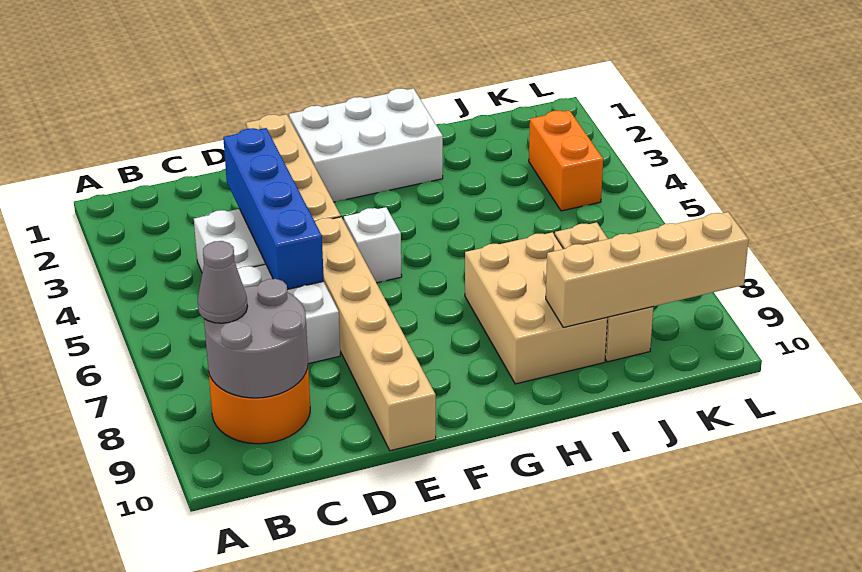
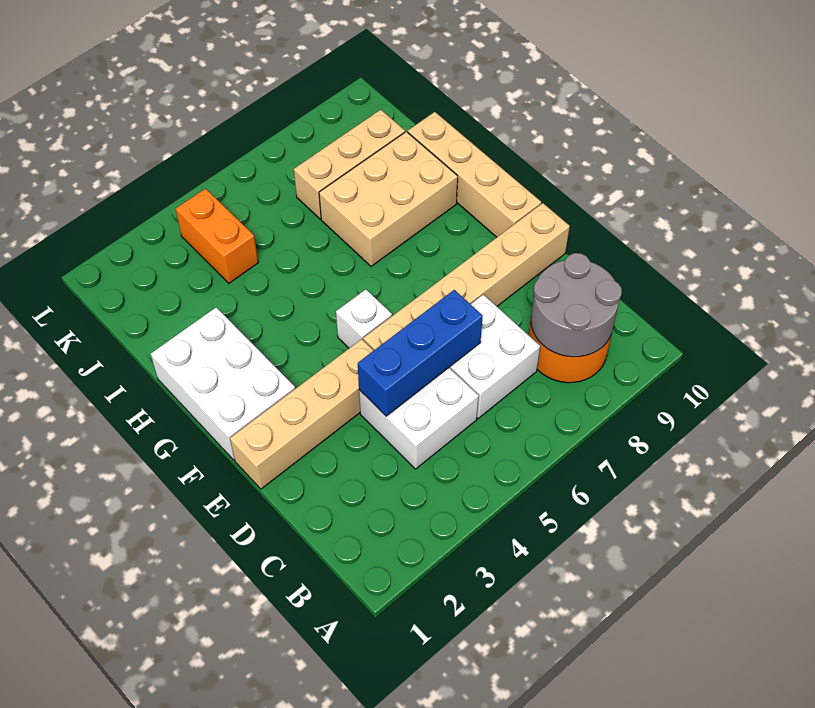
grey cone B8 level 3 -> none
blue brick D3:D6 level 2 -> blue brick D4:D6 level 2
tan brick I9:L9 level 2 -> tan brick F10:I10 level 1
orange brick K3:K4 level 1 -> orange brick J4:K4 level 1

